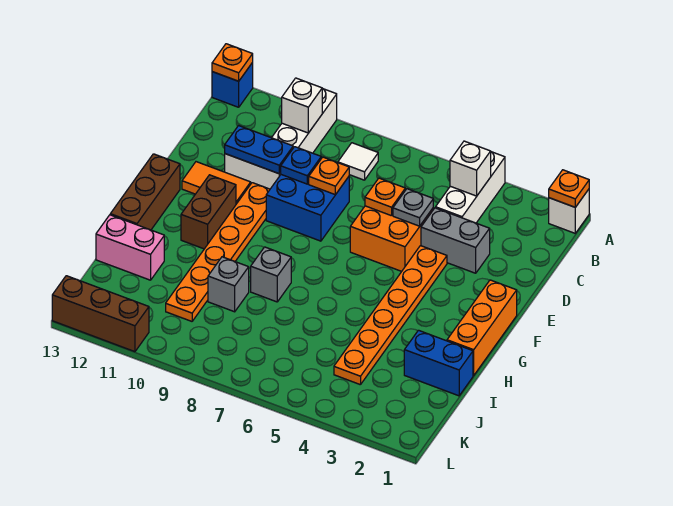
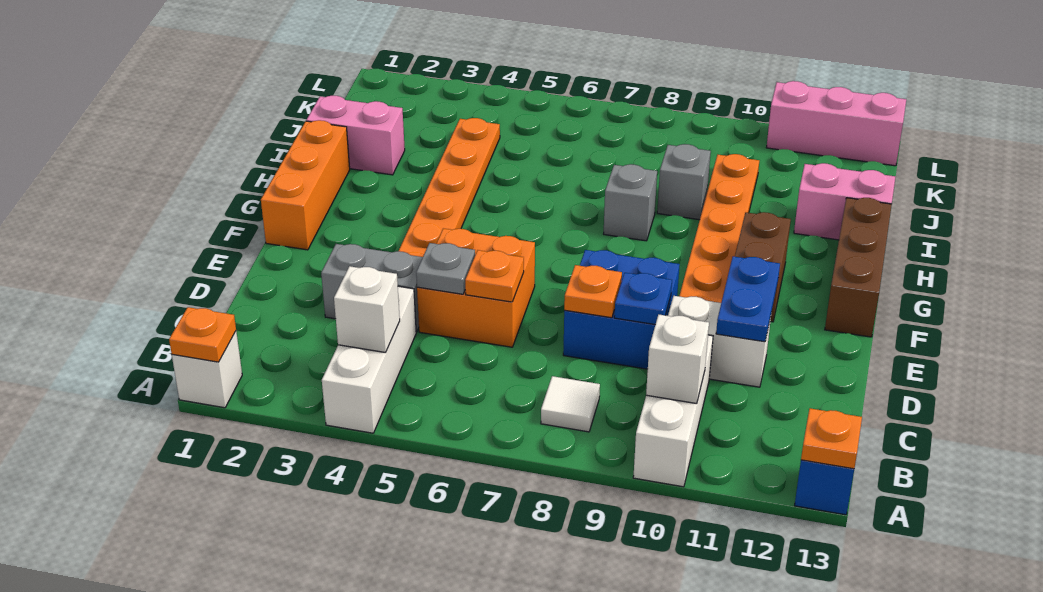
blue plate D10:D11 level 2 -> blue plate D11:E11 level 2
orange tile E11:E12 level 1 -> none
blue brick I1:I2 level 1 -> pink brick I1:I2 level 1
brown brick L11:L13 level 1 -> pink brick L11:L13 level 1

